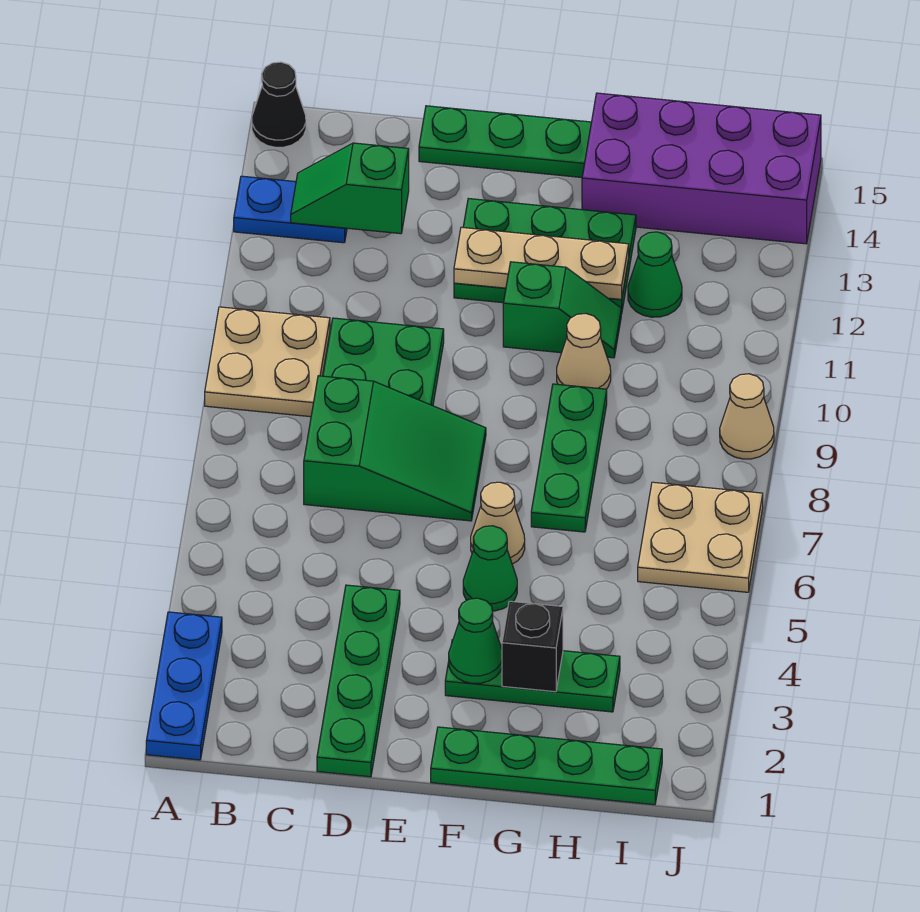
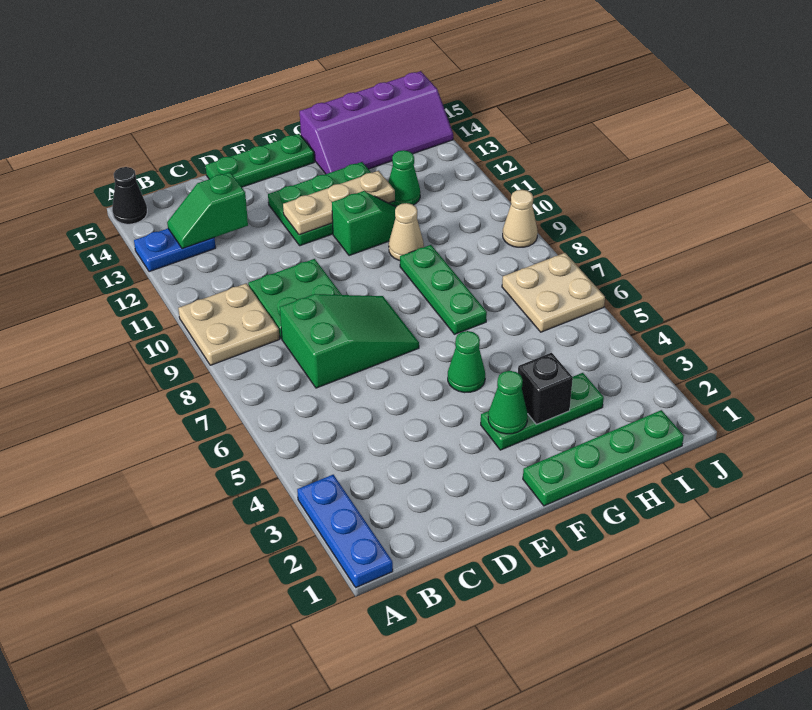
green plate D1:D4 level 1 -> none
tan cone F6 level 1 -> none
purple brick G14:J15 level 1 -> purple slope G14:J15 level 1 top 15

